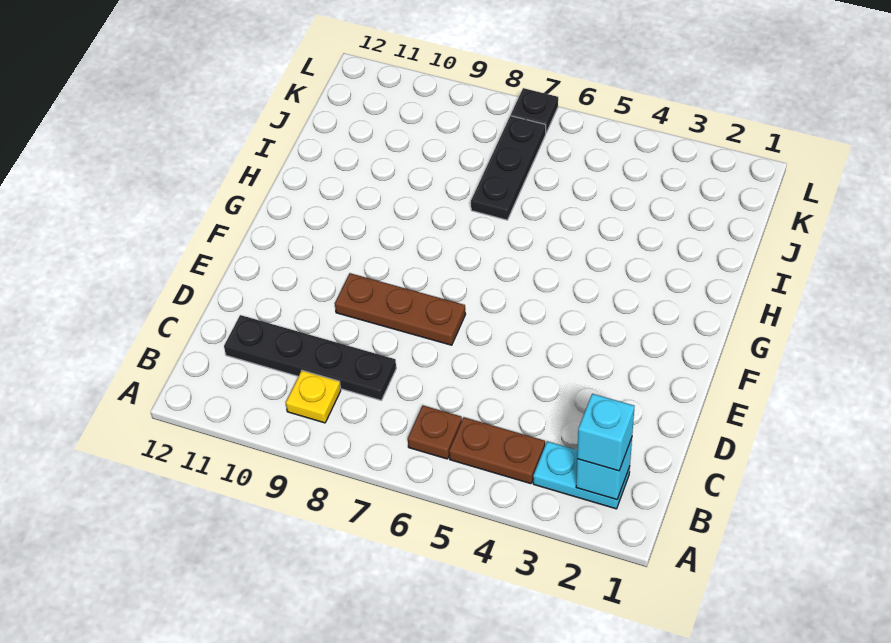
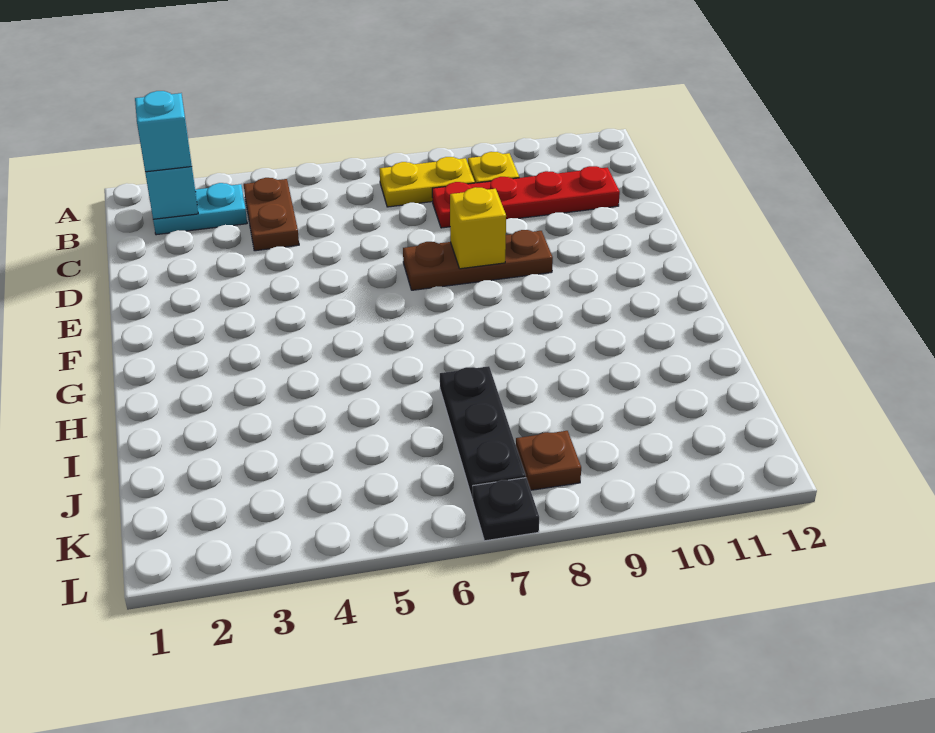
brown plate B4:B5 level 1 -> brown plate B4:C4 level 1
brown plate B6 level 1 -> brown plate K8 level 1
none -> yellow plate B7:B8 level 1
black plate C8:C11 level 1 -> red plate C8:C11 level 1
none -> yellow brick E8 level 2

